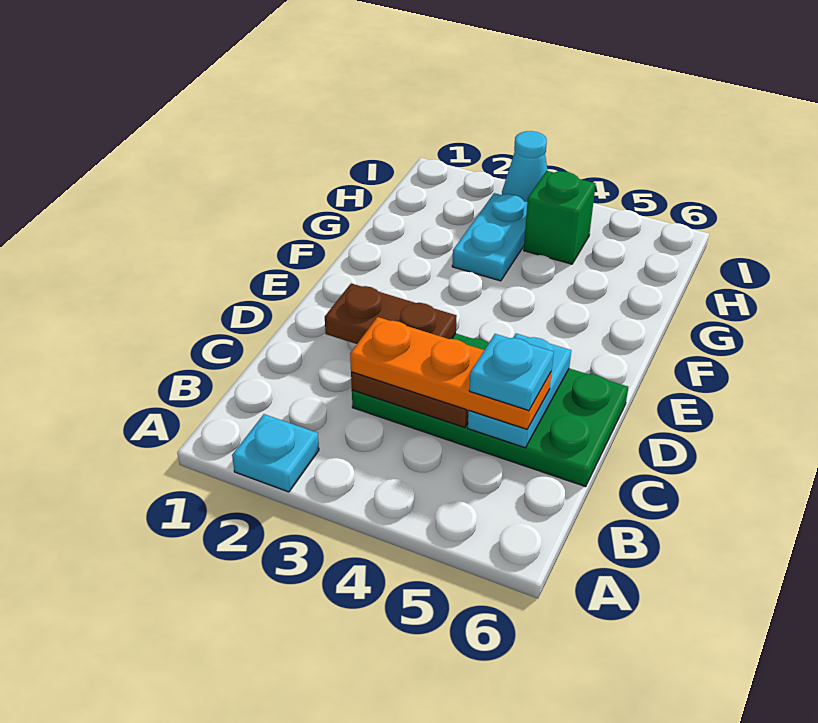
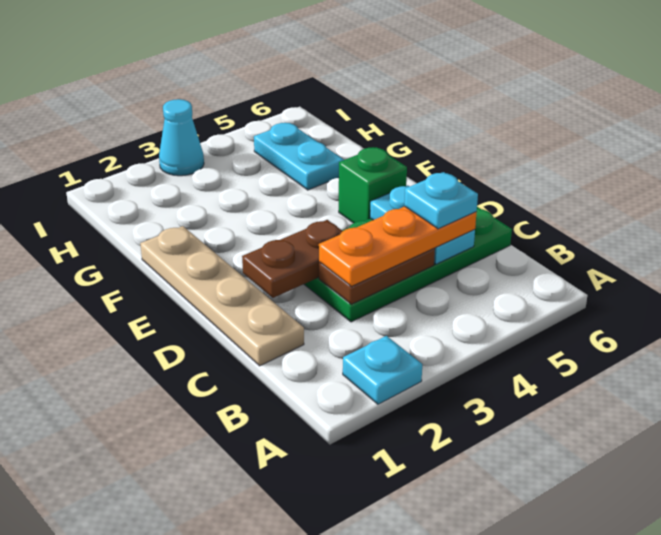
none -> tan plate C1:F1 level 1
cyan plate G3:H3 level 1 -> cyan plate G5:H5 level 1
green brick H4 level 1 -> green brick E5 level 1

